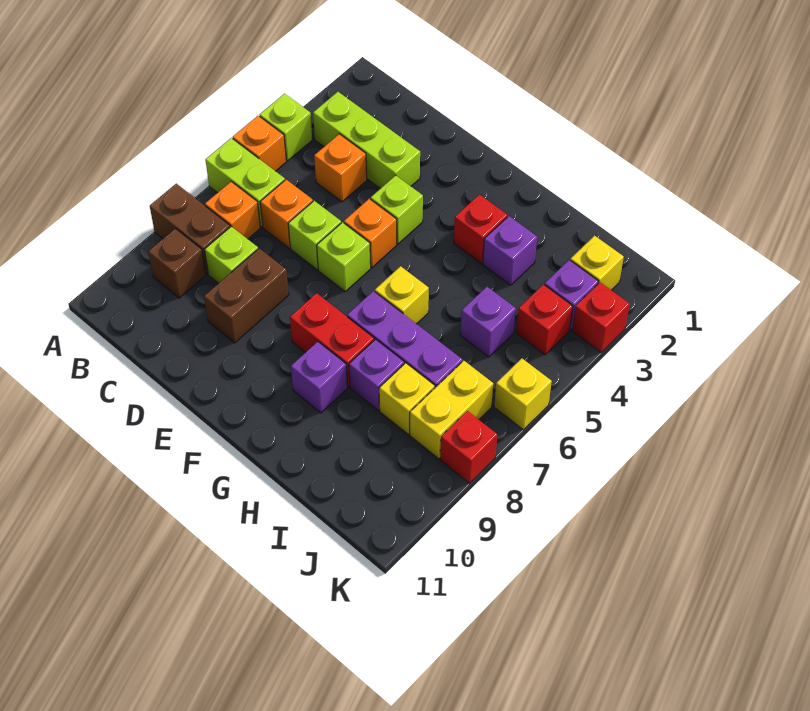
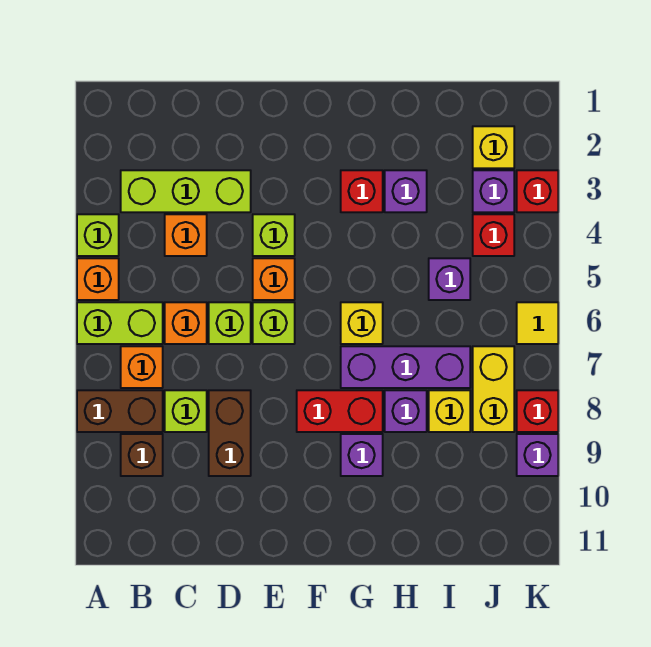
yellow brick K6 level 1 -> yellow tile K6 level 1
none -> purple brick K9 level 1

